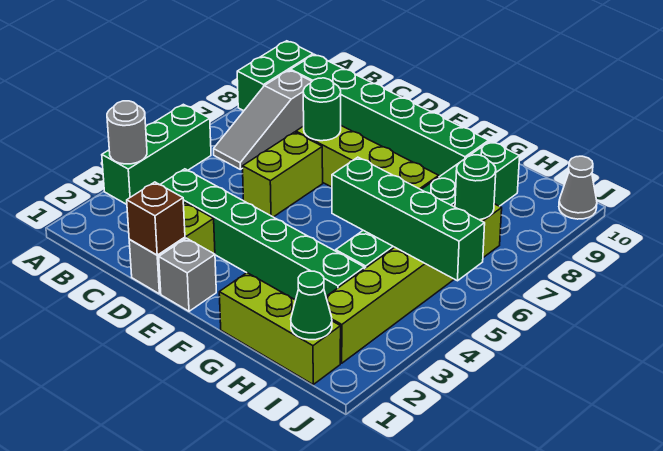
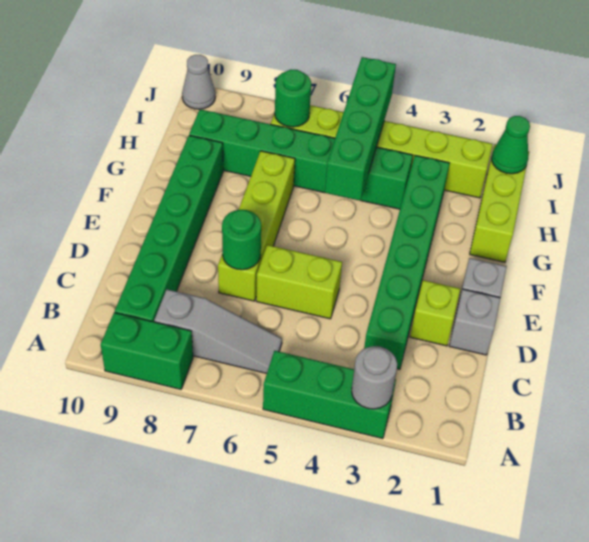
brown brick D1 level 2 -> none

